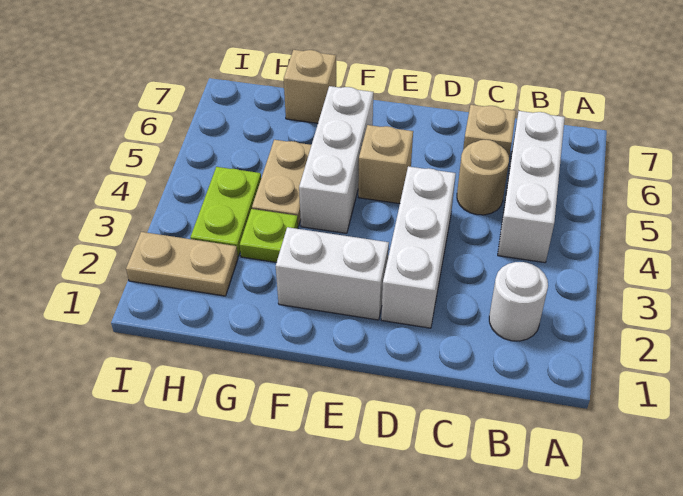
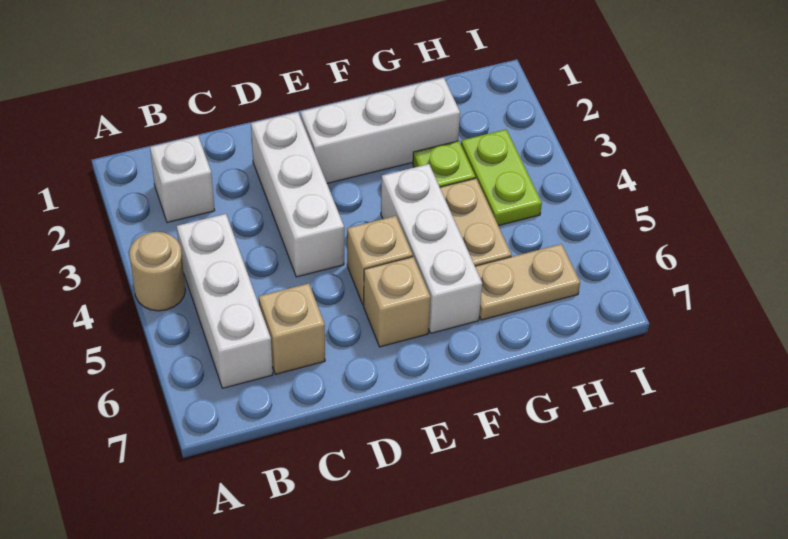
white round brick B2 level 1 -> white brick B2 level 1
tan round brick C5 level 1 -> tan round brick A4 level 1
white brick E2:F2 level 1 -> white brick E2:G2 level 1
tan brick G7 level 1 -> tan brick E6 level 1
tan plate H2:I2 level 1 -> tan plate G6:H6 level 1

